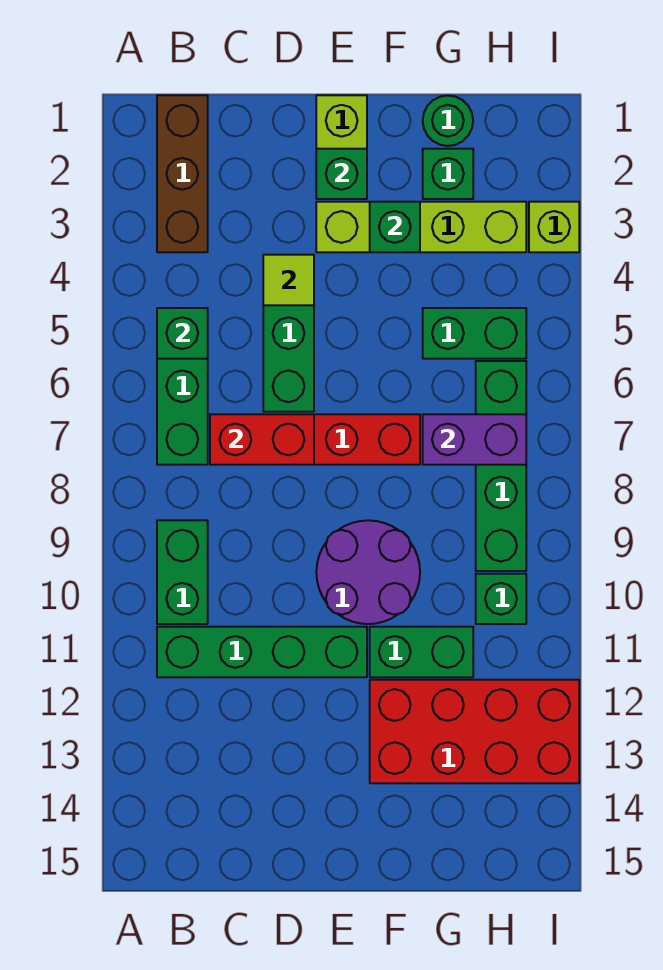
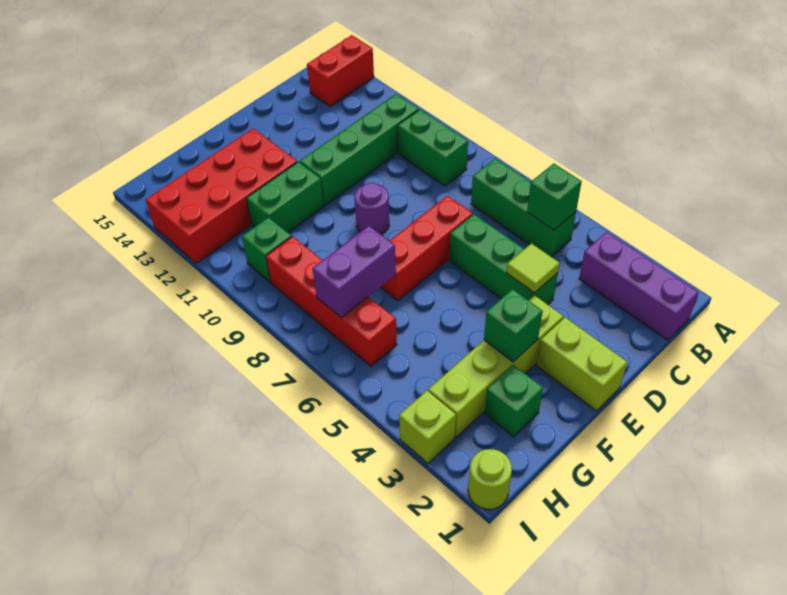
brown brick B1:B3 level 1 -> purple brick B1:B3 level 1
red brick C7:D7 level 2 -> red brick A14:B14 level 1
green brick E2 level 2 -> none
purple round brick E9:F10 level 1 -> purple round brick E9 level 1
green round brick G1 level 1 -> none
green brick G5:H5 level 1 -> none
green brick H6:H9 level 1 -> red brick H6:H9 level 1
none -> lime round brick I1 level 1

